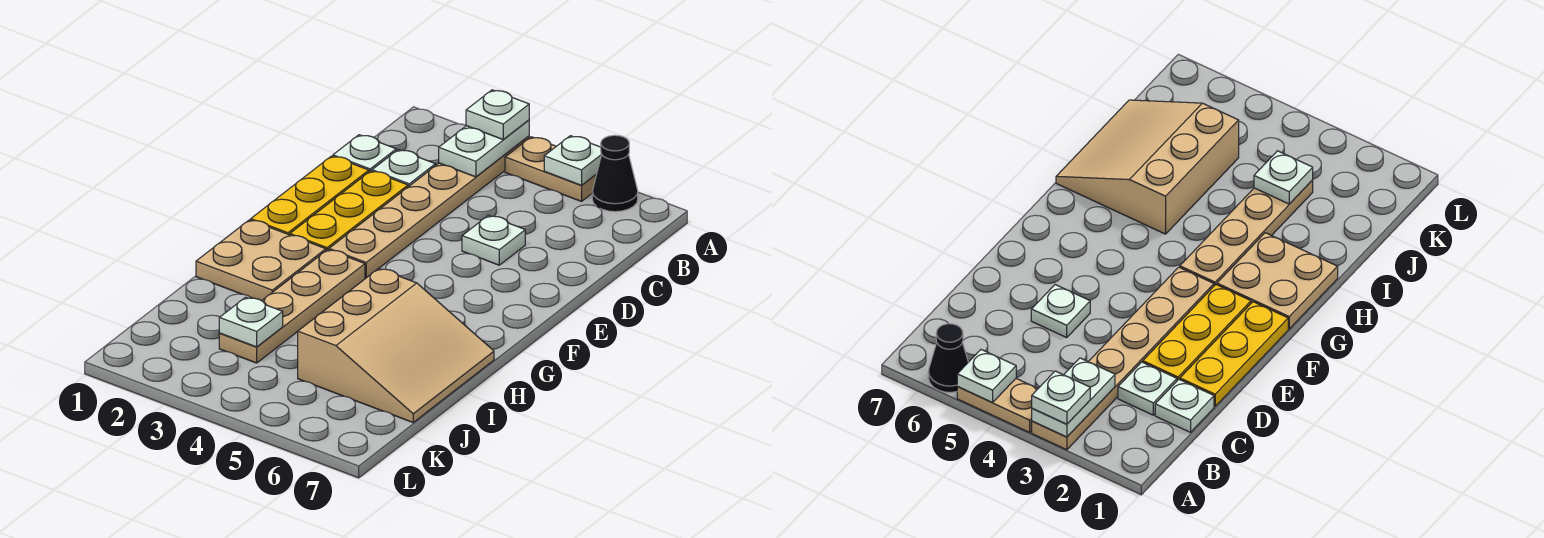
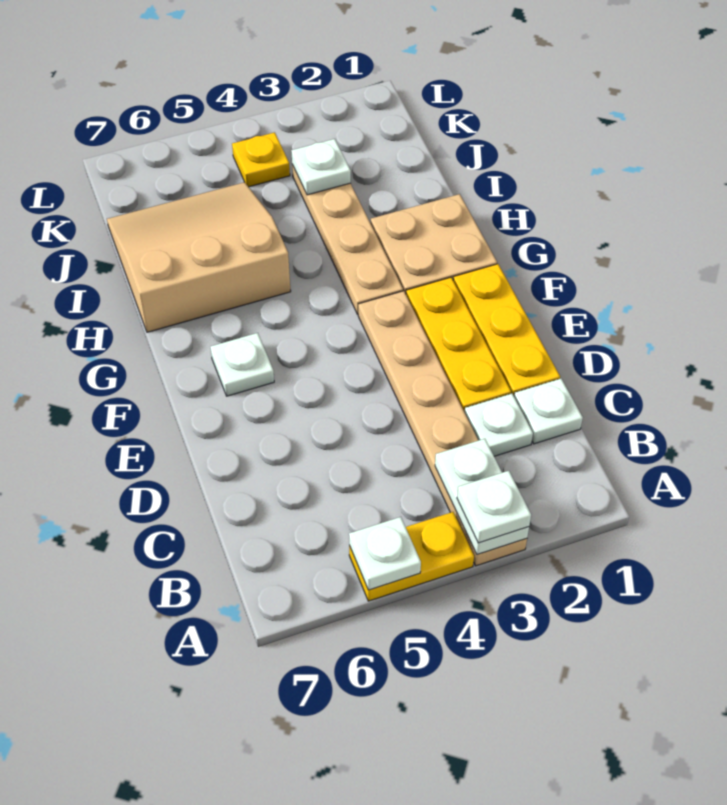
tan plate A4:A5 level 1 -> yellow plate A4:A5 level 1
black cone A6 level 1 -> none
white plate D5 level 1 -> white plate F6 level 1
tan slope H5:J7 level 1 top 5 -> tan slope H5:J7 level 1 top H
none -> yellow plate K4 level 1

